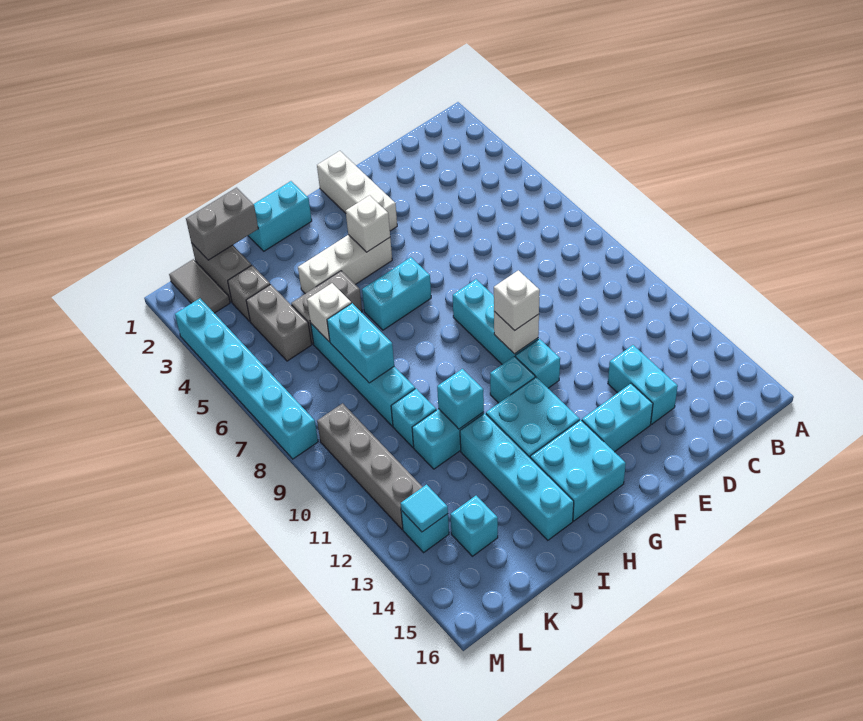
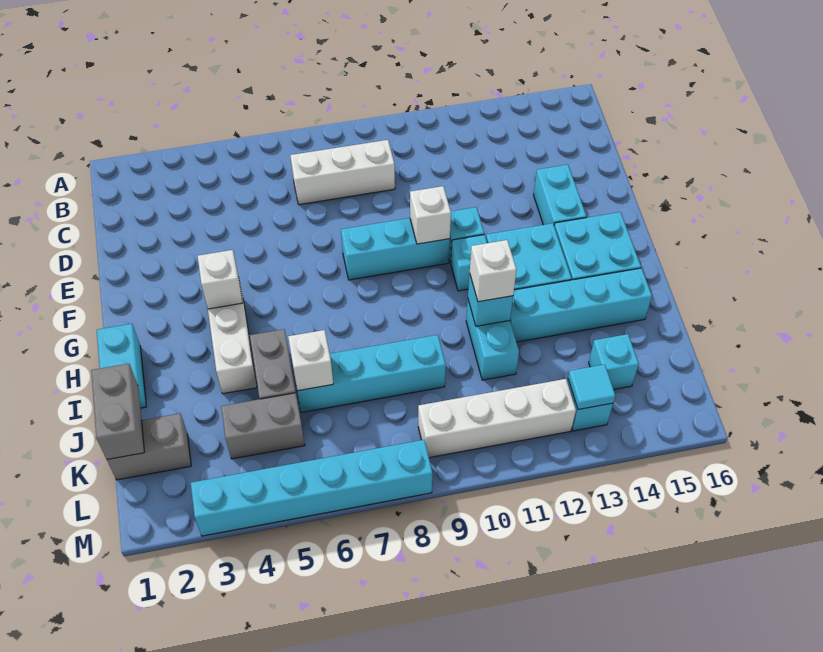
cyan brick D13:D14 level 1 -> none
white brick F1:F3 level 1 -> white brick C7:C9 level 1
white brick F10 level 3 -> white brick I11 level 3
cyan brick G6:H6 level 1 -> none
cyan brick J7:J8 level 2 -> none
cyan brick J10 level 1 -> none
grey brick K3 level 1 -> none
grey tile L1:L2 level 1 -> none
grey brick L9:L12 level 1 -> white brick L9:L12 level 1

